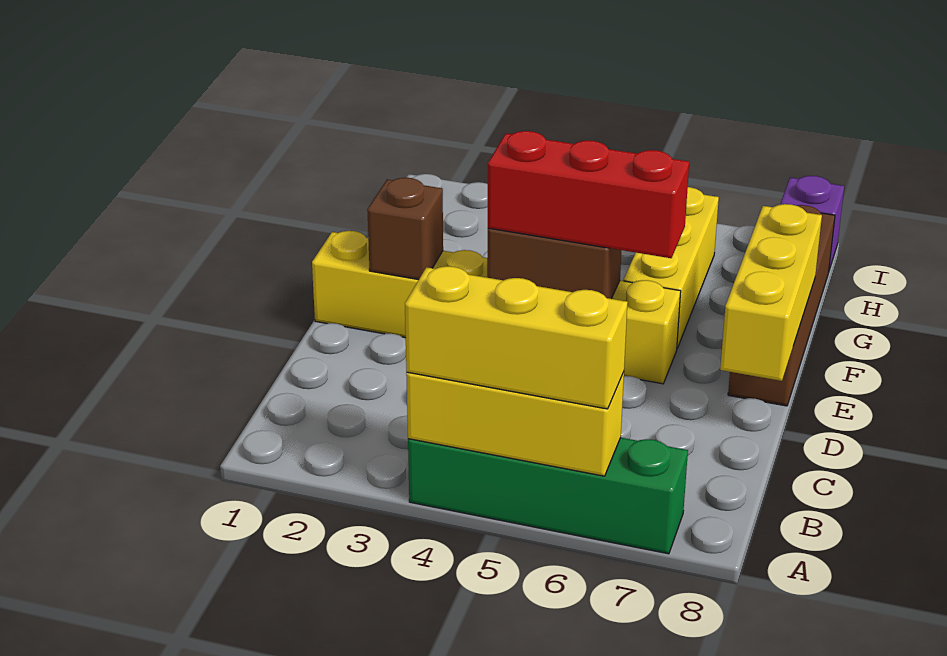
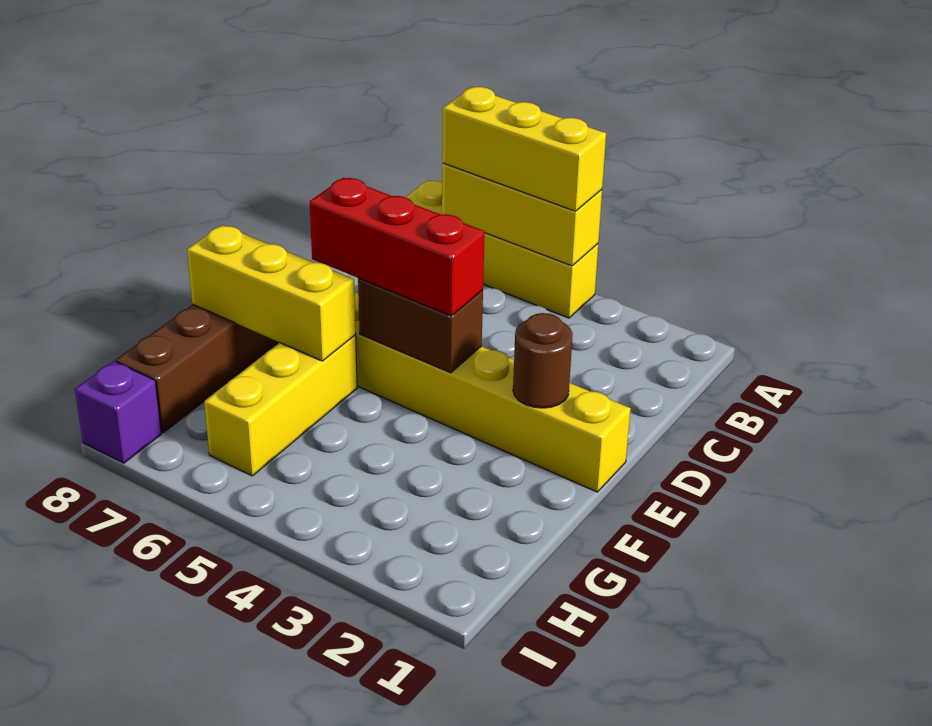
green brick A4:A7 level 1 -> yellow brick A4:A7 level 1
yellow brick D8:F8 level 2 -> yellow brick F6:F8 level 2
brown brick E2 level 2 -> brown round brick E2 level 2

